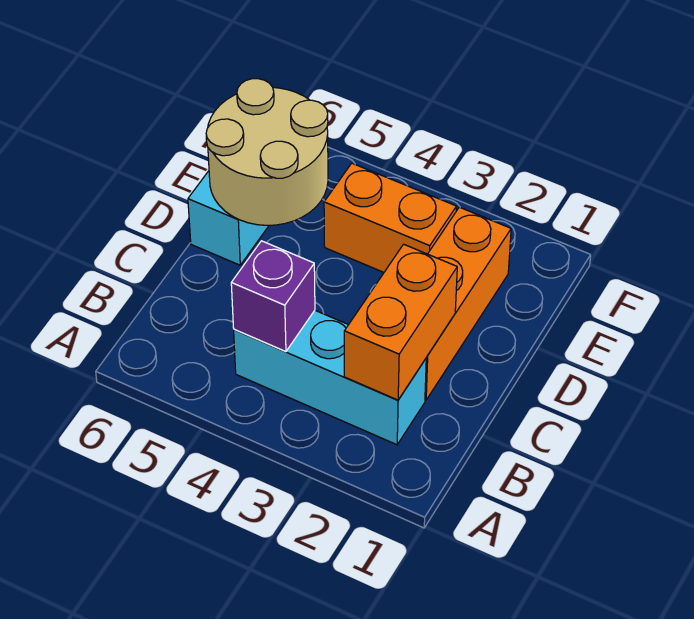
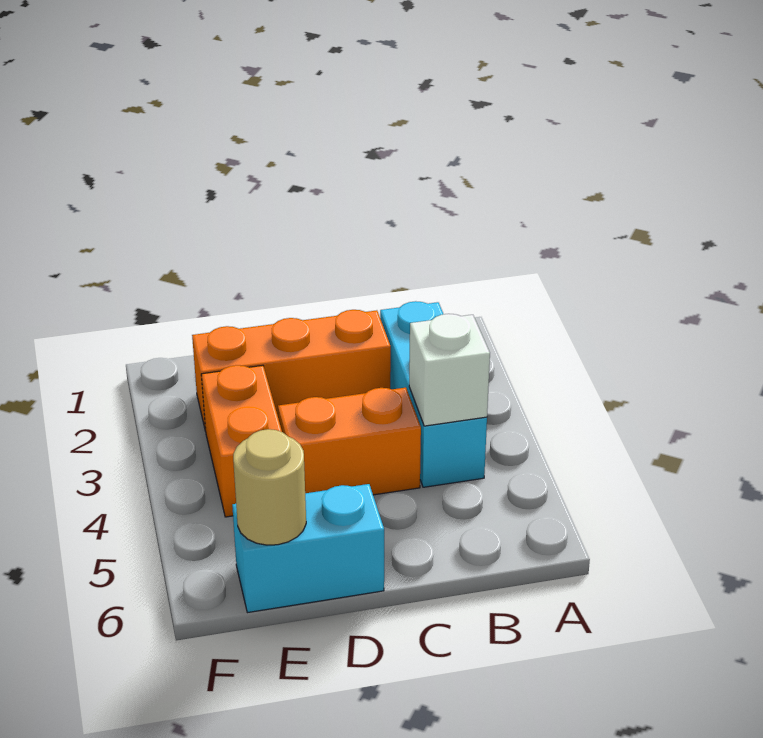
orange brick B2:C2 level 2 -> orange brick C4:D4 level 1
purple brick B4 level 2 -> white brick B4 level 2
tan round brick D5:E6 level 2 -> tan round brick E6 level 2

